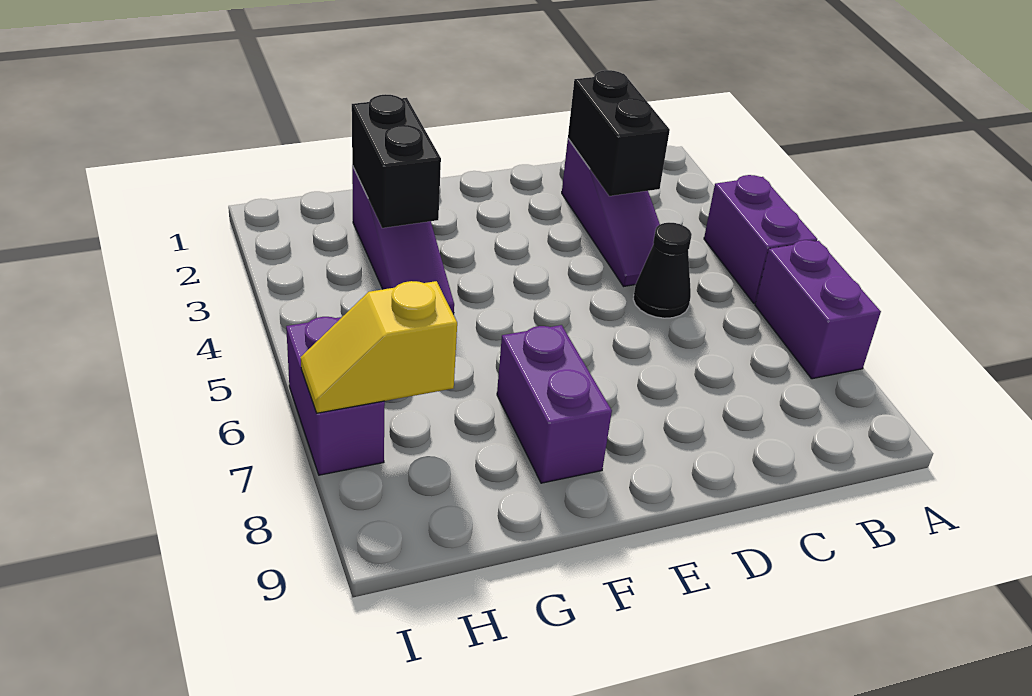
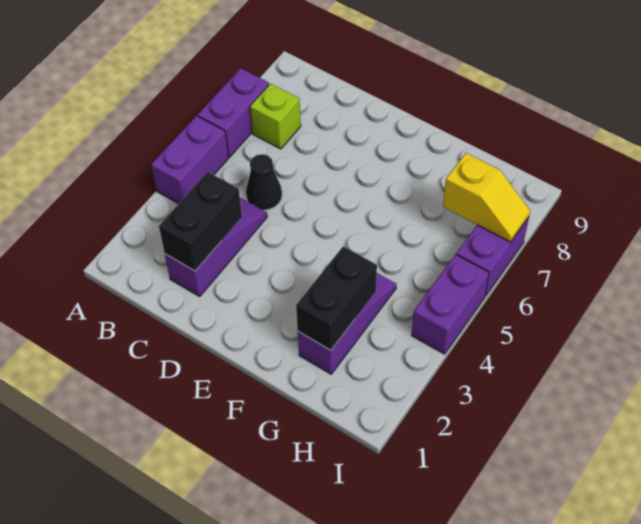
none -> lime brick B7 level 1
purple brick F7:F8 level 1 -> purple brick I4:I5 level 1

